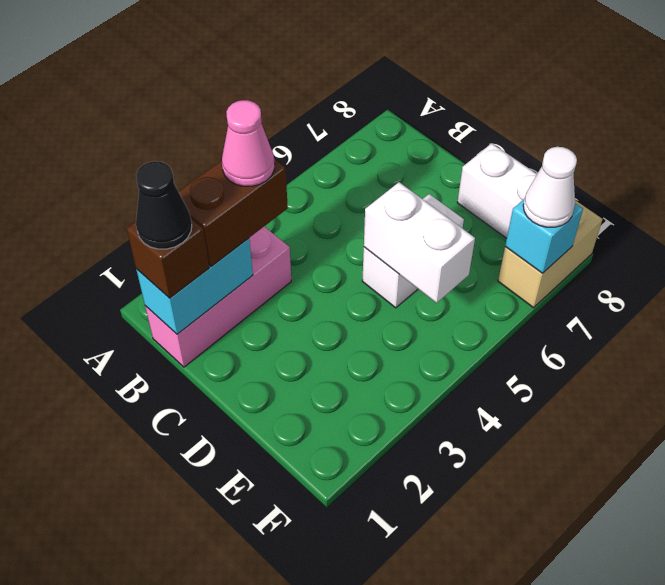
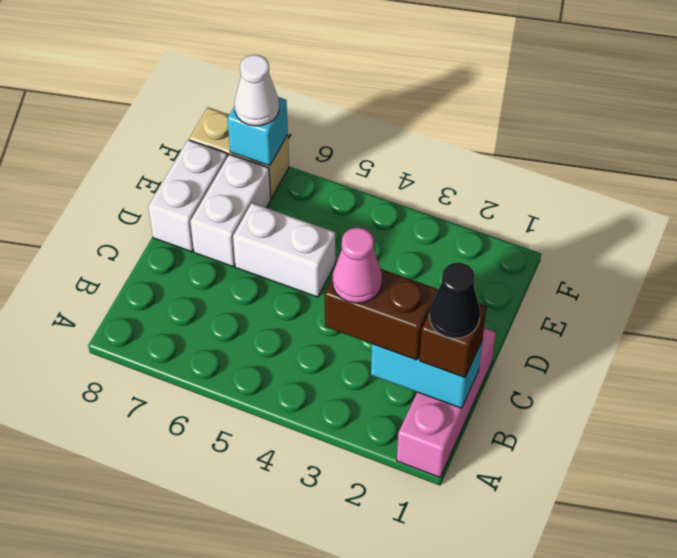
pink brick B1:B3 level 1 -> pink brick A1:C1 level 1
white brick D5:E5 level 2 -> white brick D7:E7 level 1

